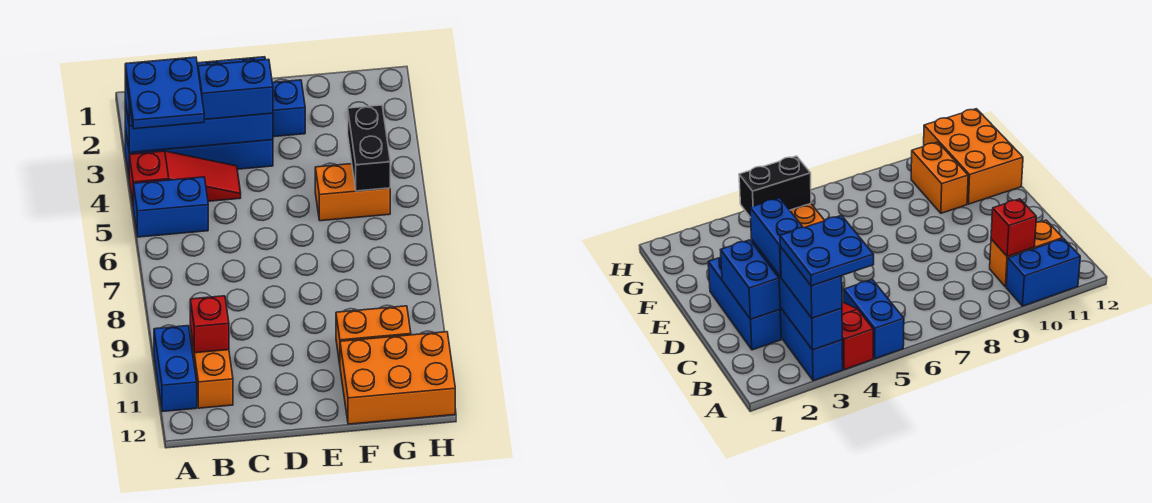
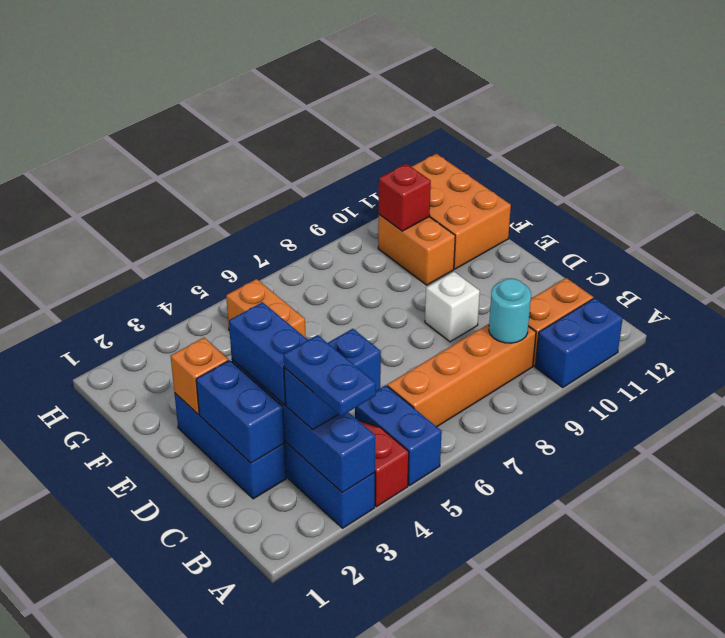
blue brick A3:B3 level 3 -> blue brick B3:B4 level 3
blue plate A3:B4 level 4 -> blue plate A3:B3 level 4
none -> orange brick B6:B9 level 1
none -> cyan round brick B9 level 2
red brick B10 level 2 -> red brick G10 level 2
none -> white brick D9 level 1
none -> orange brick E2 level 2
black brick G4:G5 level 2 -> none

